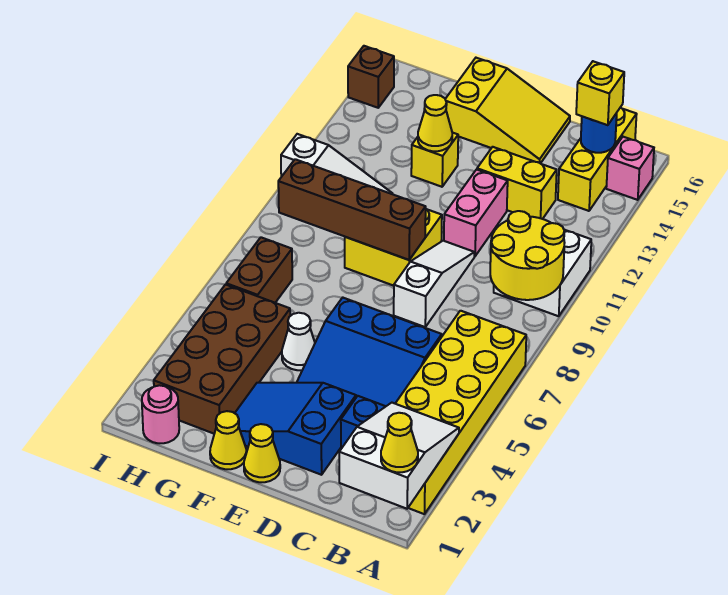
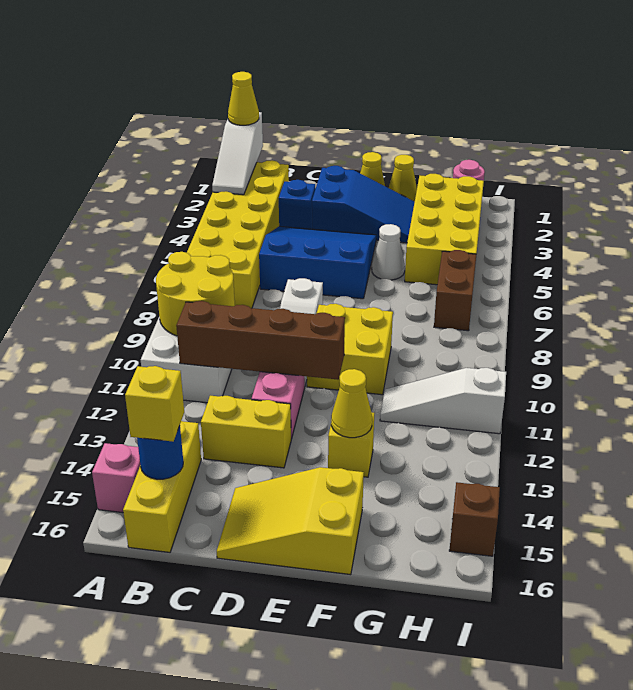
white slope A1:B3 level 2 top 1 -> white slope A1:A3 level 2 top 1
brown brick E9:H9 level 2 -> brown brick B11:E11 level 2
brown brick G2:H5 level 1 -> yellow brick G2:H5 level 1

